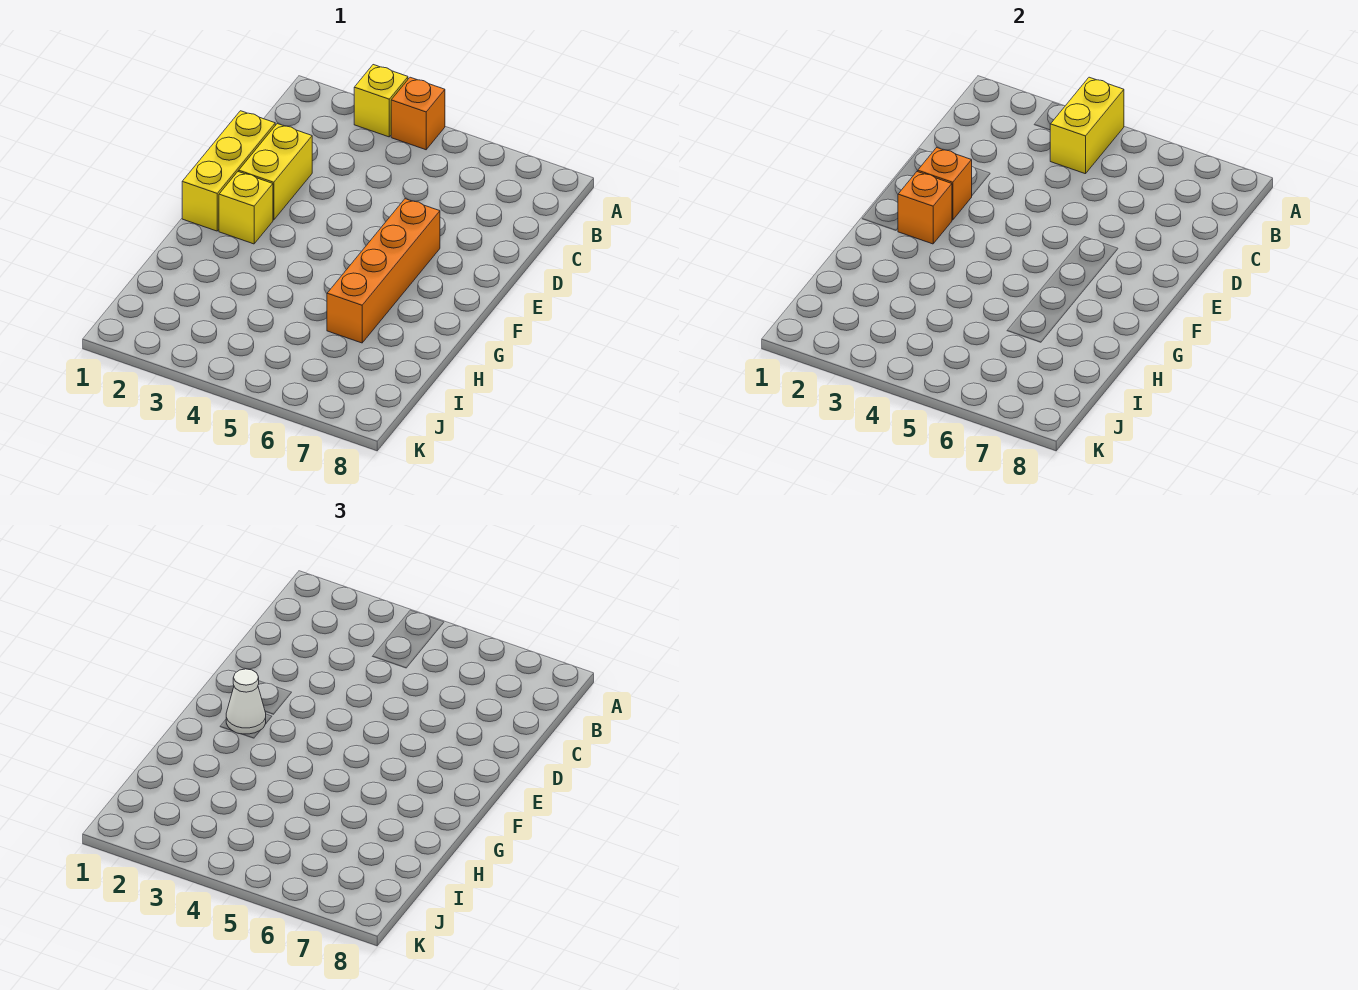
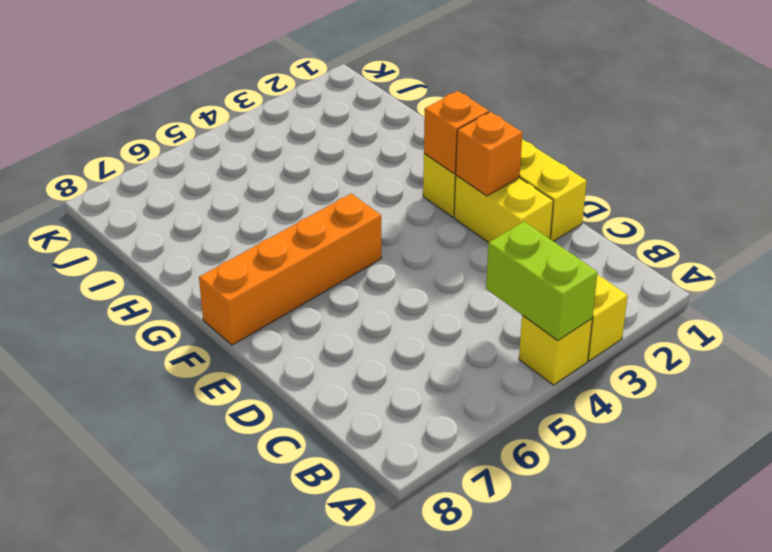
orange brick A4 level 1 -> yellow brick A4 level 1
yellow brick A4:B4 level 2 -> lime brick A4:B4 level 2
orange brick E6:H6 level 1 -> orange brick F5:F8 level 1
white cone F2 level 3 -> none

